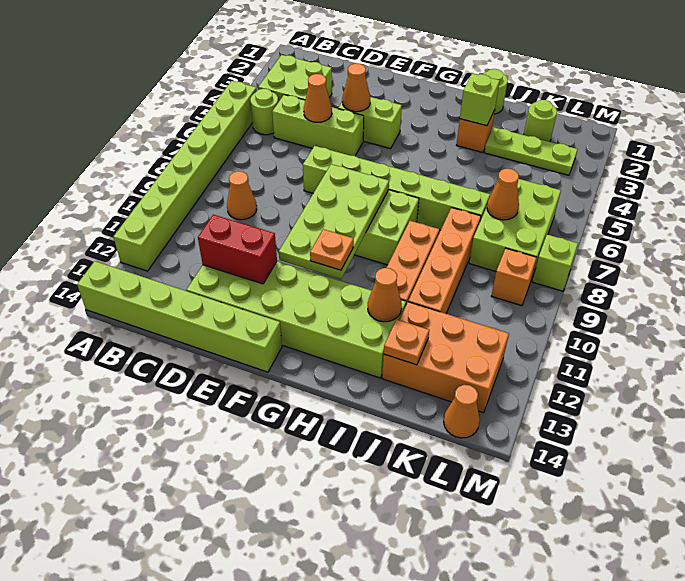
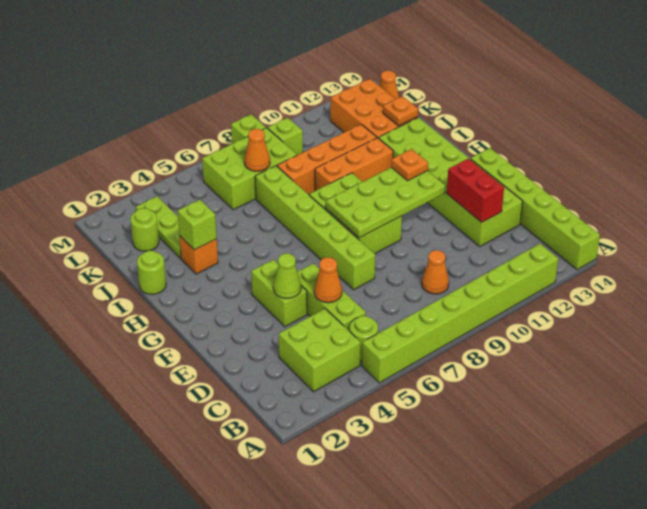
orange cone E4 level 2 -> lime cone E4 level 2
orange cone I12 level 2 -> none
orange brick L9 level 1 -> lime brick L9 level 1

